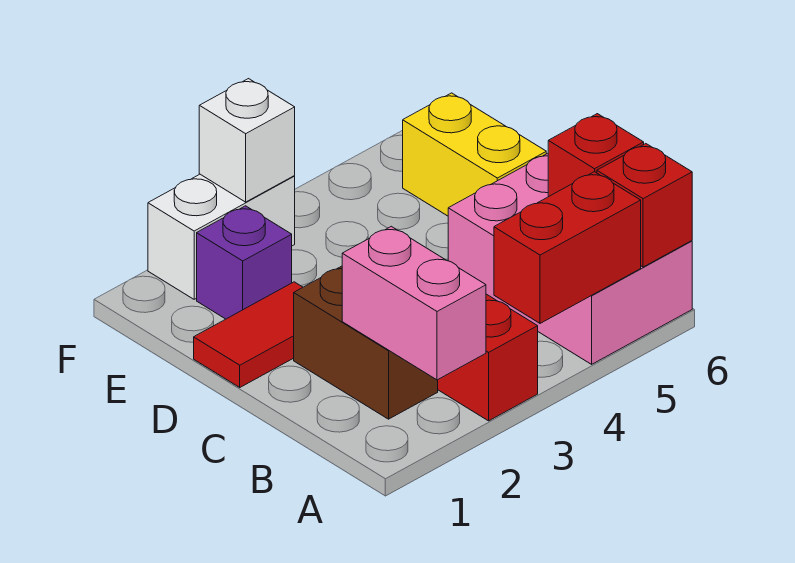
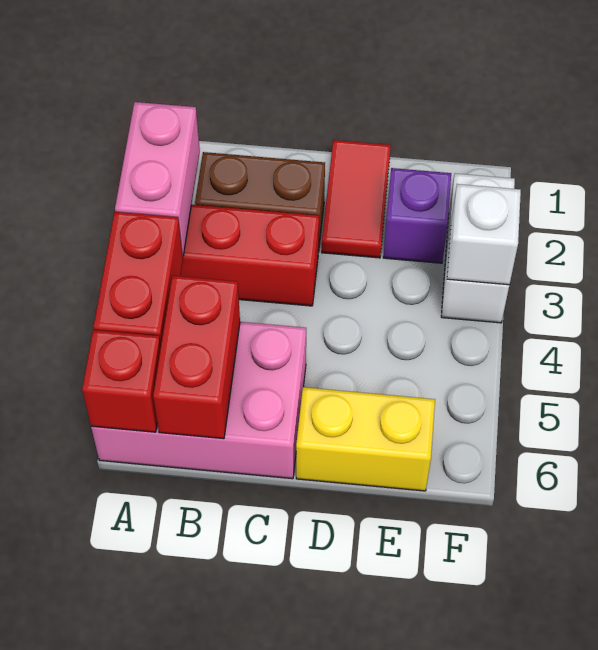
pink brick A2:B2 level 2 -> pink brick A2:A3 level 2
red brick B6 level 2 -> red brick B5:B6 level 2

